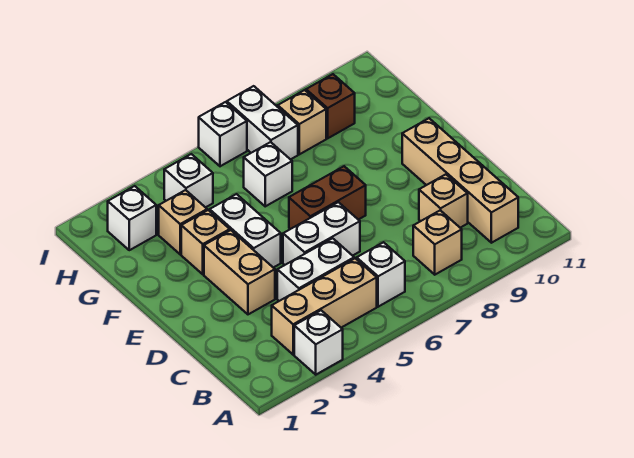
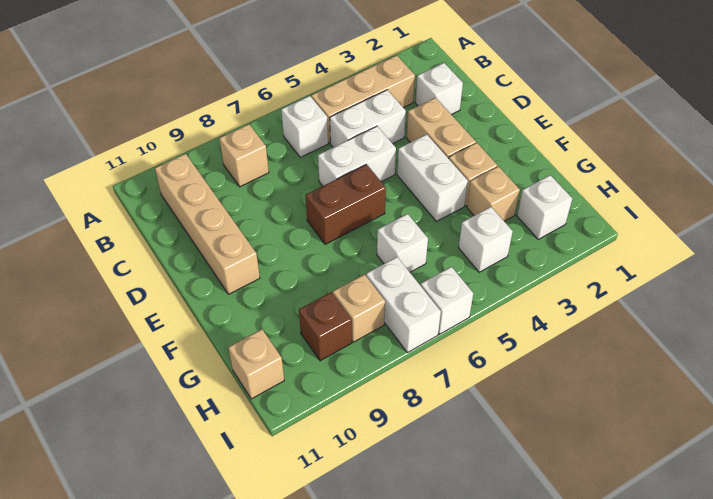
white brick A3 level 1 -> white brick C2 level 1
tan brick C9 level 1 -> tan brick H11 level 1

